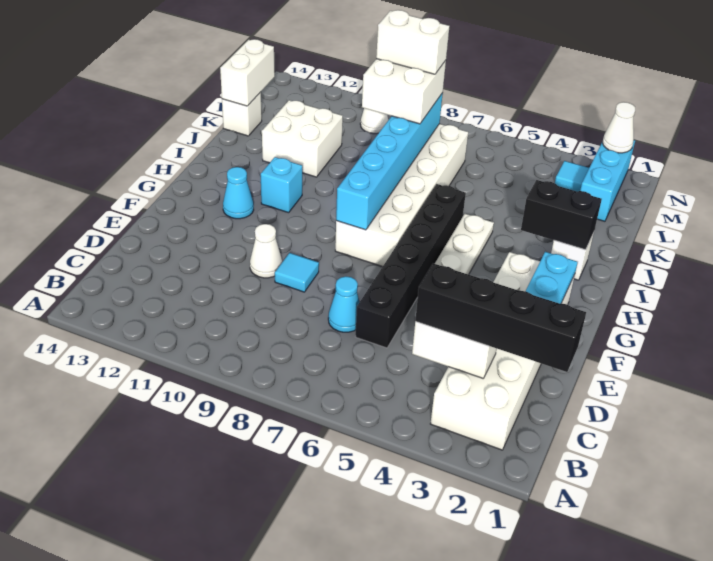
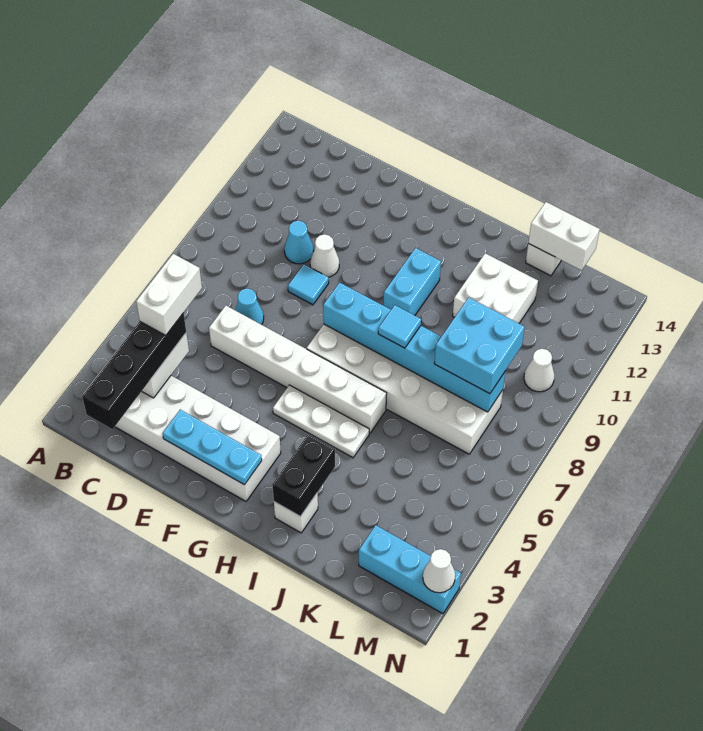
black brick D6:I6 level 1 -> white brick D6:I6 level 1
cyan cone G12 level 1 -> cyan cone D10 level 1
cyan brick H11 level 1 -> cyan brick H10:H11 level 1
white brick K8:L9 level 3 -> cyan brick K8:L9 level 3
white brick L8:L9 level 4 -> white brick C4:C5 level 4
cyan tile M3 level 1 -> cyan tile I8 level 3

